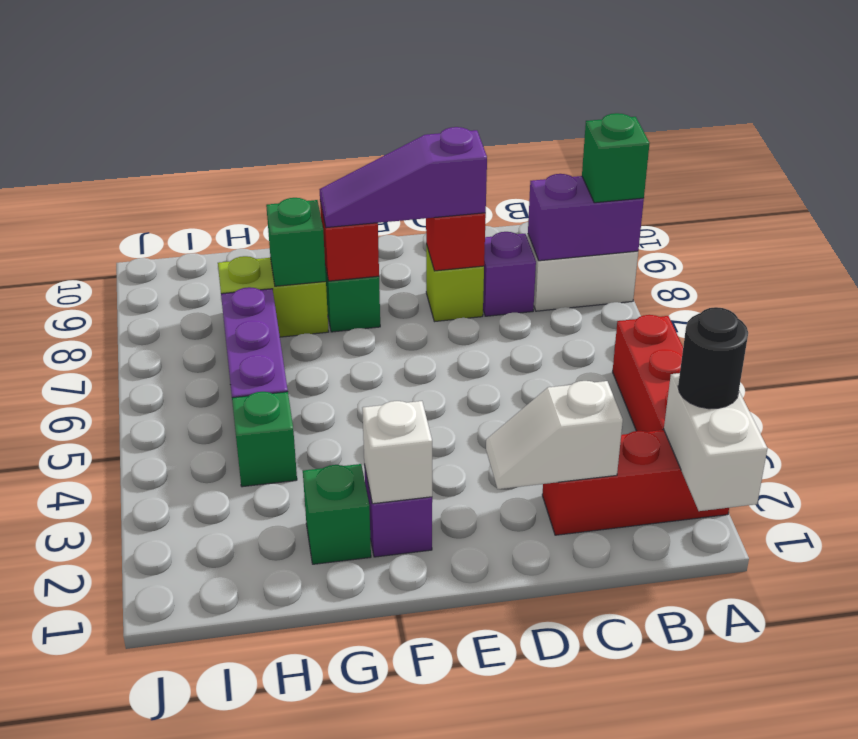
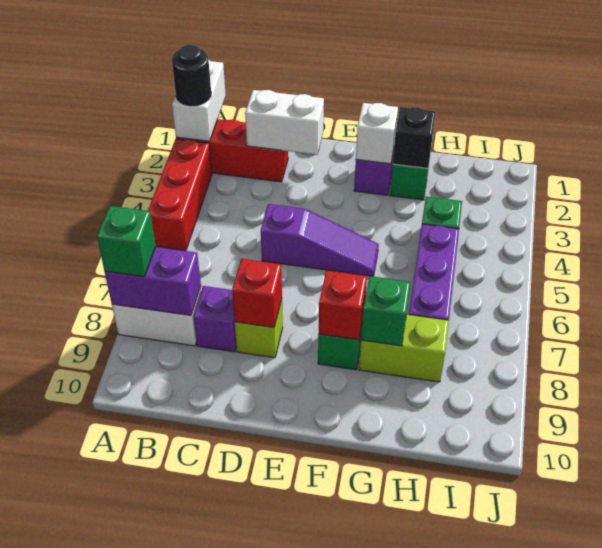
white slope C2:D2 level 2 top C -> white brick C2:D2 level 2
purple slope D8:F8 level 3 top D -> purple slope D5:F5 level 1 top D
none -> black brick G2 level 2

